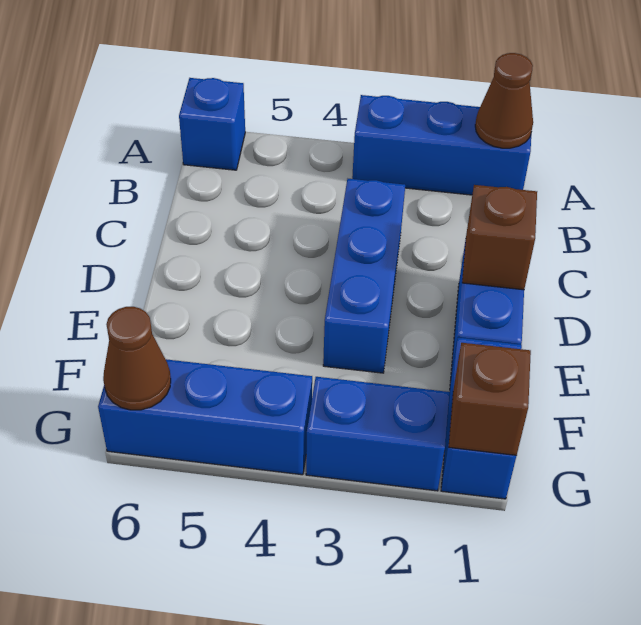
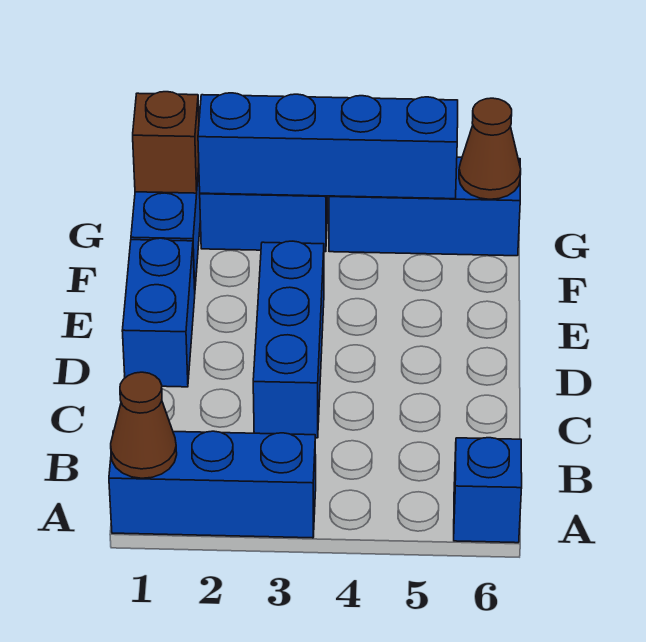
brown brick D1 level 2 -> none
none -> blue brick G2:G5 level 2

